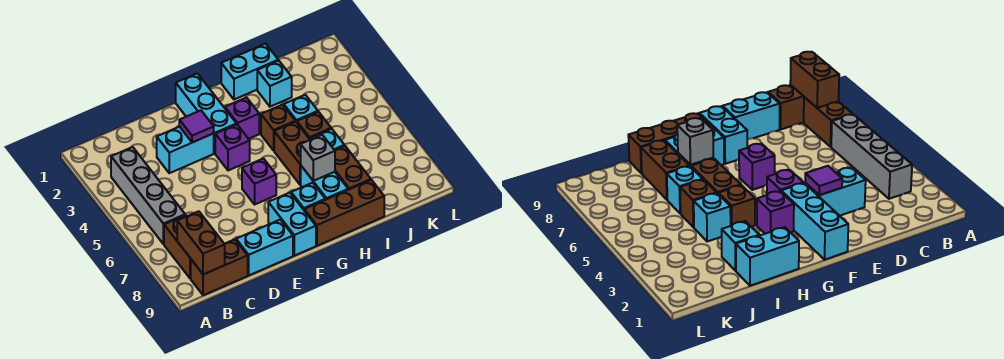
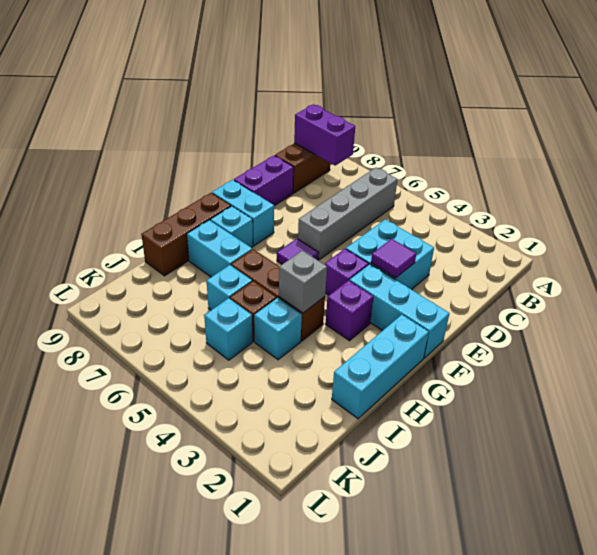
grey brick B3:B6 level 1 -> grey brick B6:E6 level 1
brown brick B7:B8 level 1 -> none
brown brick B8:B9 level 2 -> purple brick B8:B9 level 2
cyan brick D3:E3 level 1 -> cyan brick D3:E4 level 1
cyan brick D9:E9 level 1 -> purple brick D9:E9 level 1
purple brick F6 level 1 -> purple tile F6 level 1
cyan brick H1:I1 level 1 -> cyan brick G1:I1 level 1
grey brick H7 level 2 -> grey brick H4 level 2
cyan brick I2 level 1 -> cyan brick J5 level 1
brown brick I7:I8 level 1 -> none

